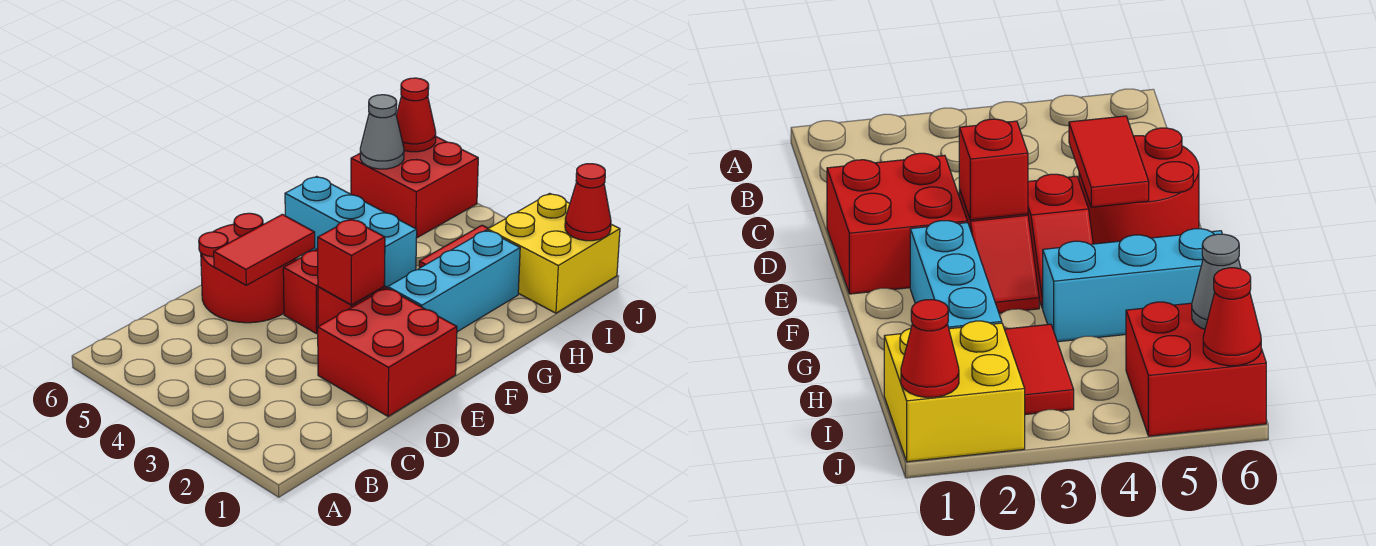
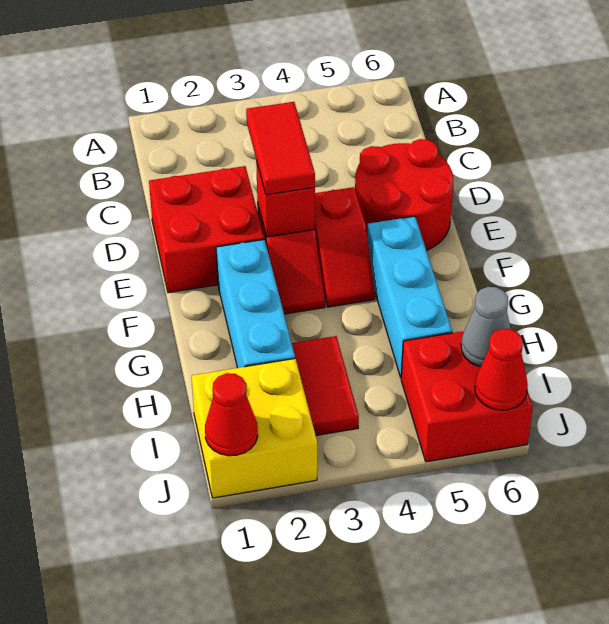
red tile D5:E5 level 2 -> red tile D3:E3 level 3
cyan brick G4:G6 level 1 -> cyan brick F5:H5 level 1

